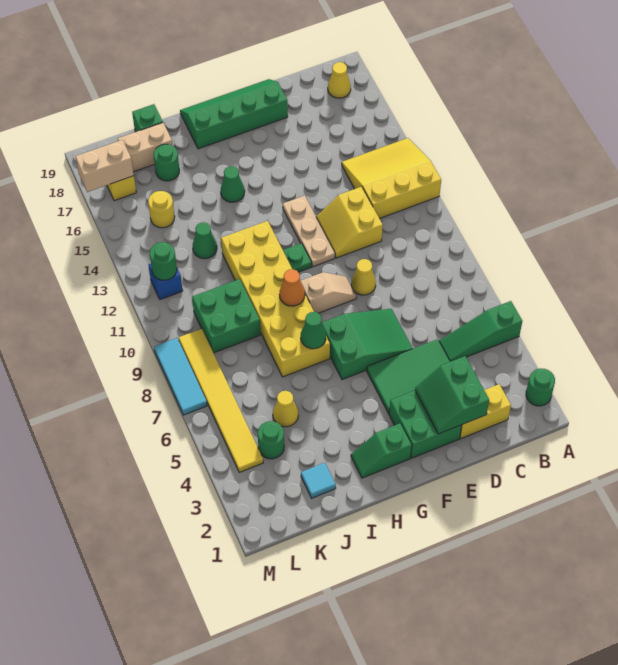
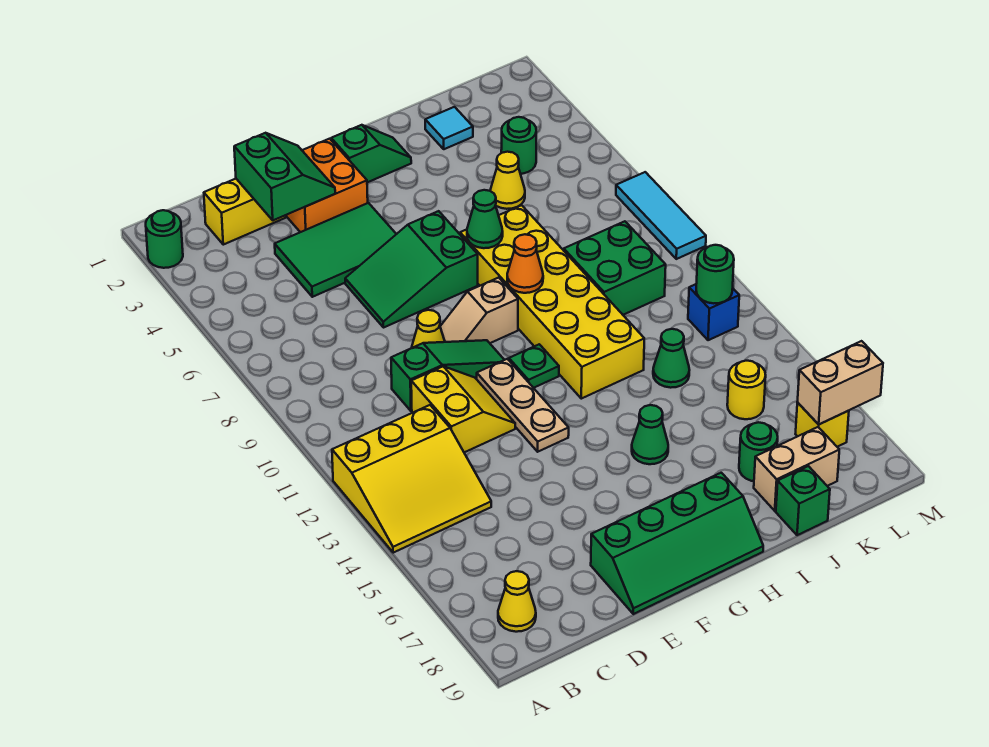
green slope A5:C5 level 1 top A -> green slope D10:F10 level 1 top D
green brick E2:F3 level 1 -> orange brick E2:F3 level 1
yellow tile L4:L9 level 1 -> none

